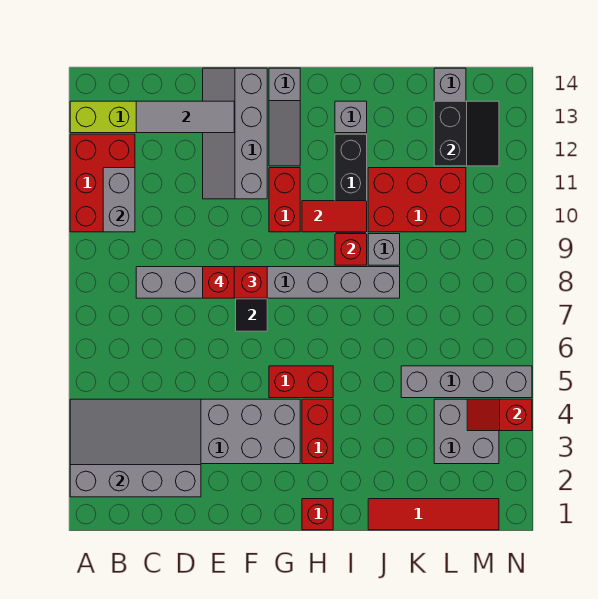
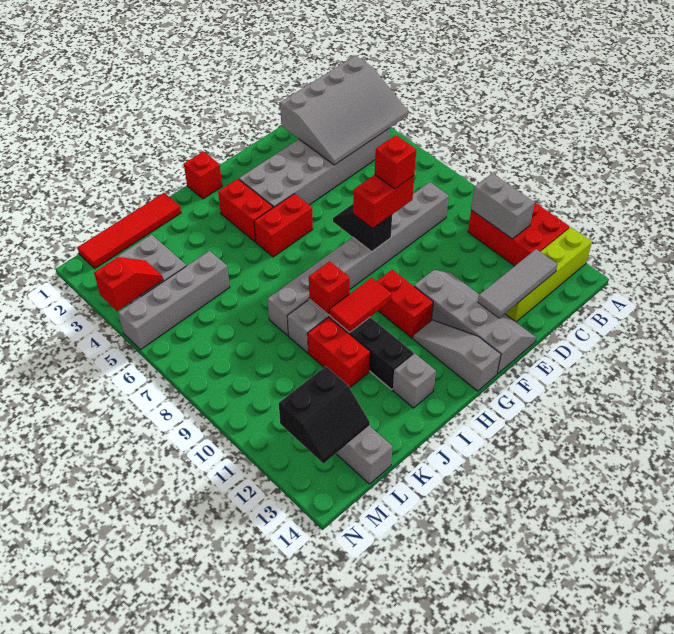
red brick J10:L11 level 1 -> red brick J10:J11 level 1
black slope L12:M13 level 2 top L -> black slope L12:M13 level 2 top 12

